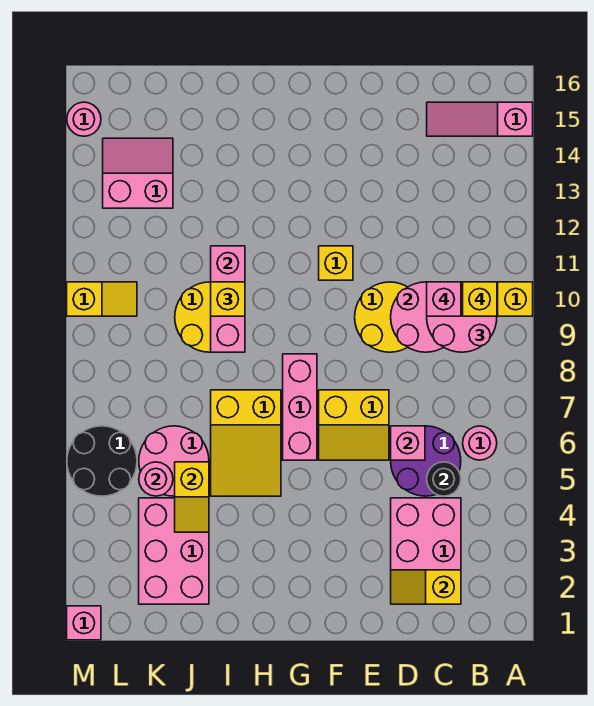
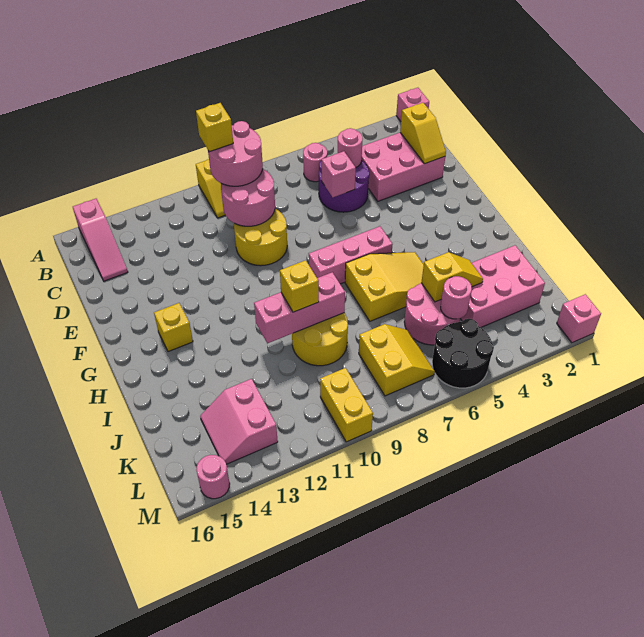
black round brick C5 level 2 -> pink round brick C5 level 2
pink brick C10 level 4 -> pink brick A1 level 1
yellow slope E6:F7 level 1 top 7 -> yellow slope K7:L8 level 1 top 8
yellow brick F11 level 1 -> yellow brick G14 level 1
yellow slope L10:M10 level 1 top M -> yellow brick L10:M10 level 1

